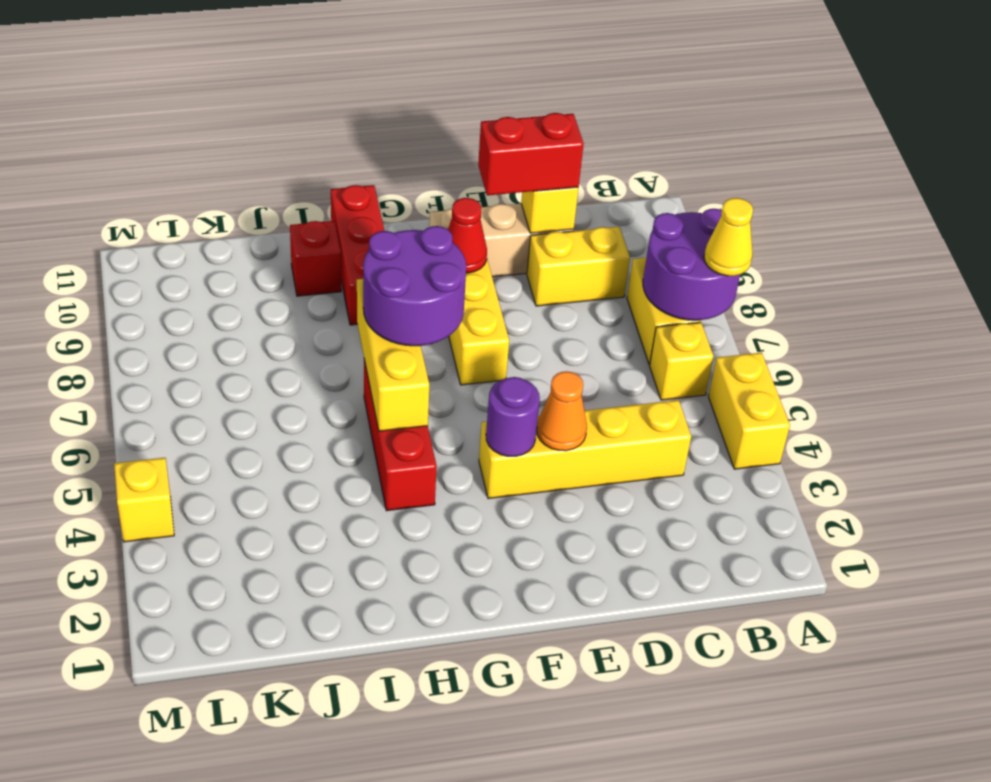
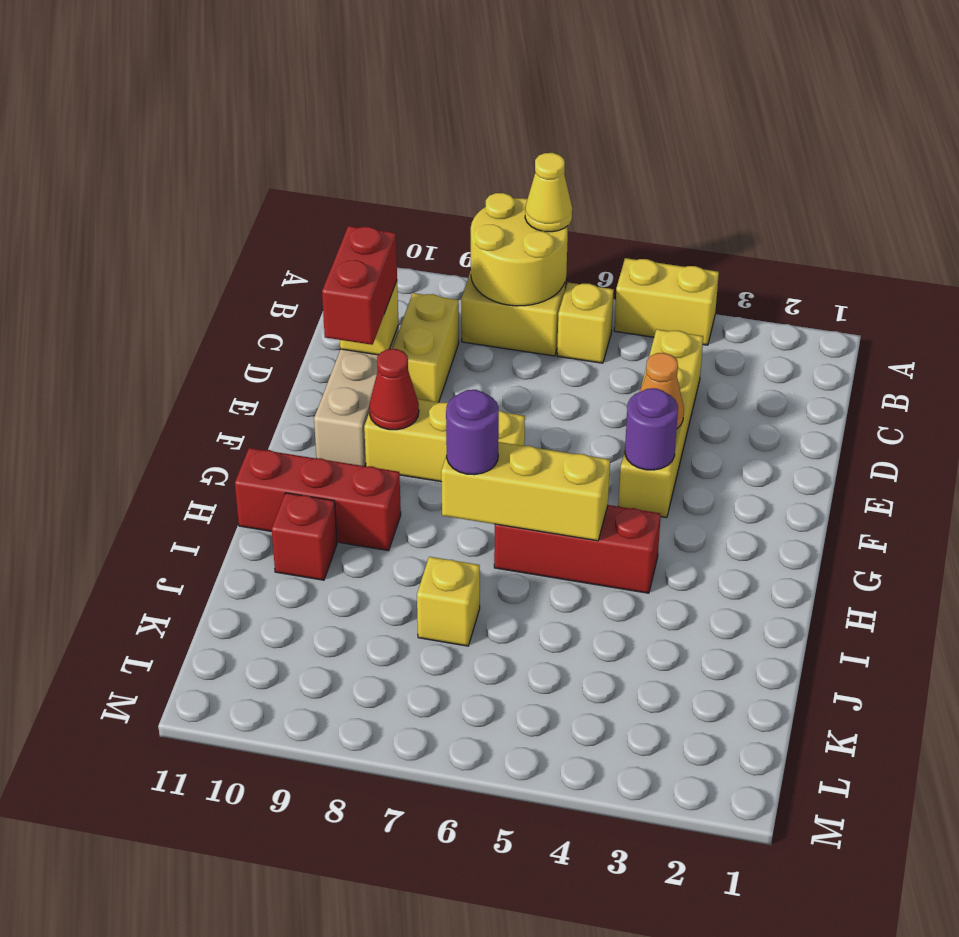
purple round brick A7:B8 level 2 -> yellow round brick A7:B8 level 2
purple round brick G6:H7 level 3 -> purple round brick H7 level 3
yellow brick M4 level 1 -> yellow brick J7 level 1

